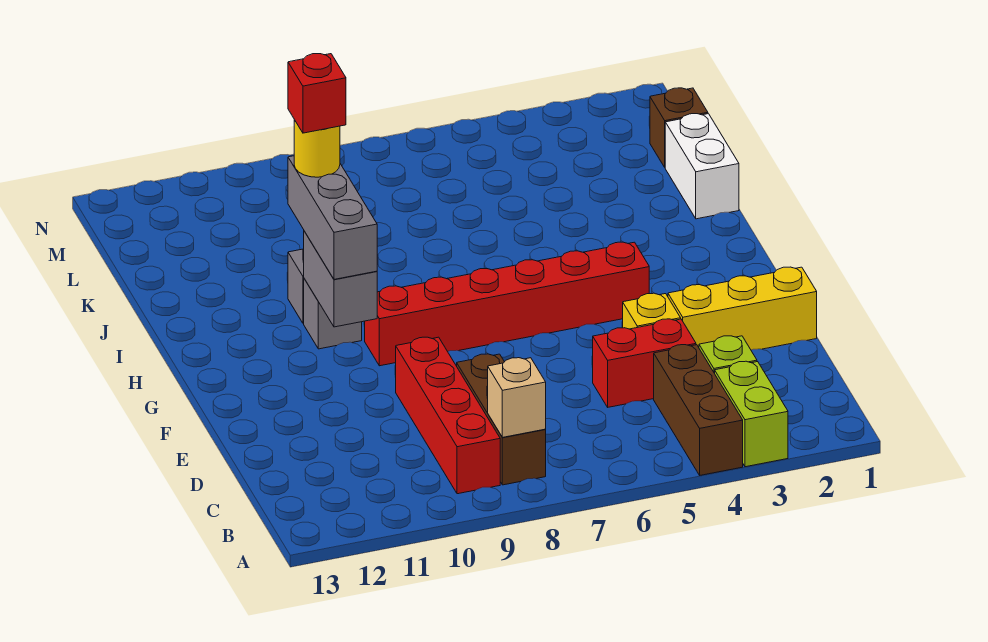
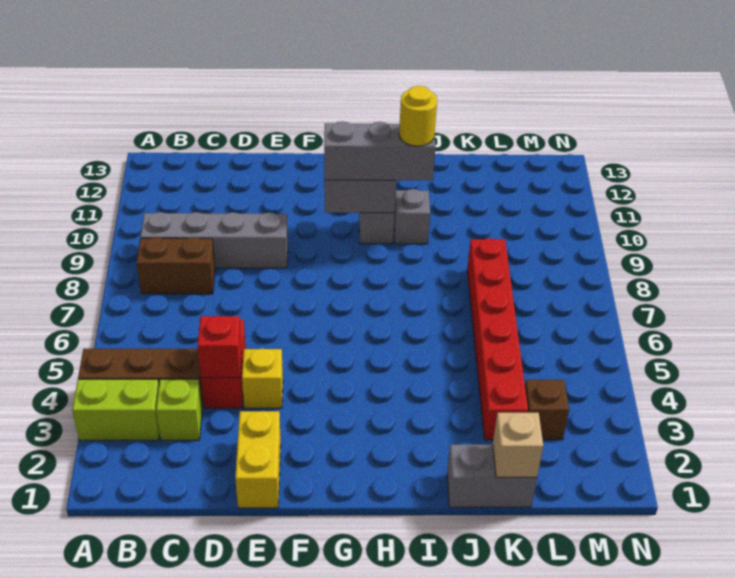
brown brick B8:D8 level 1 -> brown brick B8:C8 level 1
tan brick B8 level 2 -> tan brick K1 level 2
red brick B9:E9 level 1 -> grey brick B9:E9 level 1
yellow brick E1:E3 level 1 -> yellow brick E1:E2 level 1
red brick G4:G9 level 1 -> red brick K3:K8 level 1
red brick I10 level 5 -> red brick D4 level 2
white brick J1:K1 level 1 -> grey brick J1:K1 level 1
brown brick L1 level 1 -> brown brick L3 level 1

